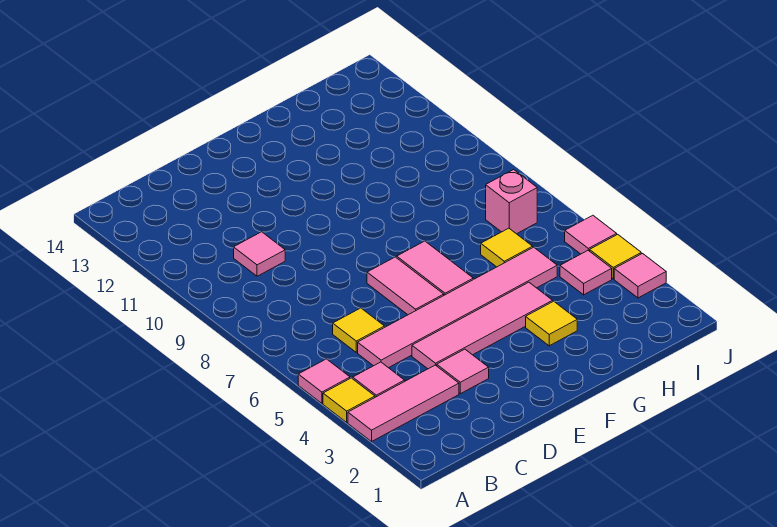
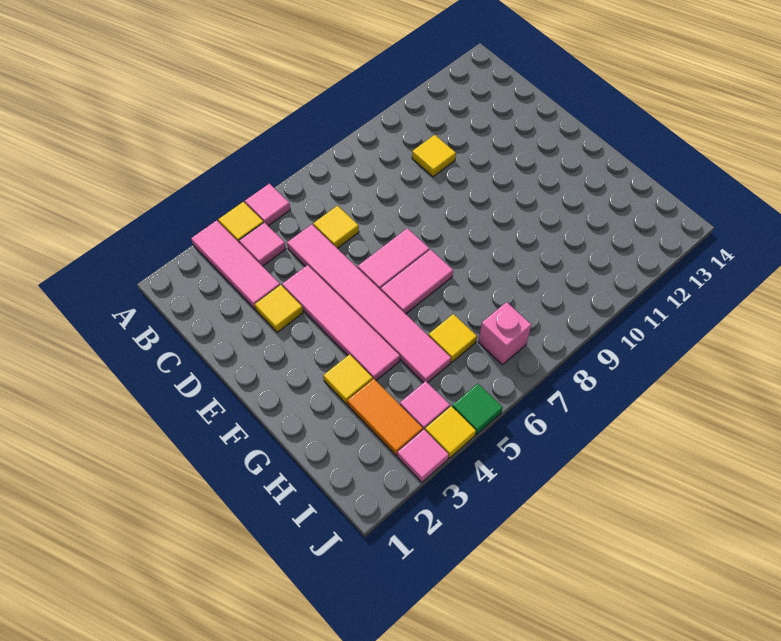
pink tile C10 level 1 -> yellow tile C10 level 1
pink tile D3 level 1 -> yellow tile D3 level 1
none -> orange tile H3:I3 level 1
pink tile J5 level 1 -> green tile J5 level 1

